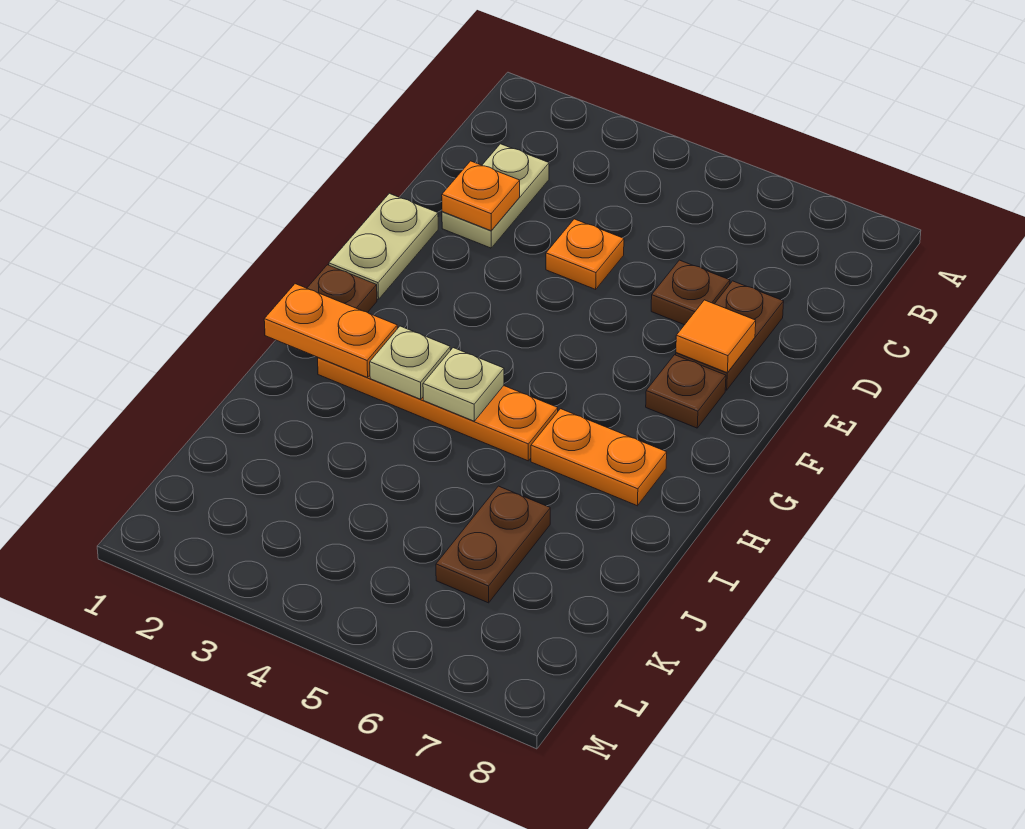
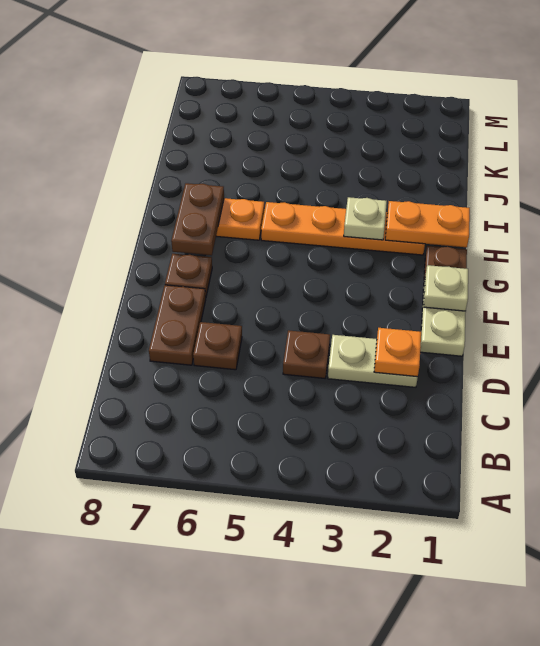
tan plate C2:D2 level 1 -> tan plate D2:D3 level 1
orange plate D4 level 1 -> brown plate D4 level 1
orange tile E7 level 2 -> none
tan plate H4 level 2 -> tan plate F1 level 2
brown plate J6:K6 level 1 -> brown plate G7:H7 level 2

